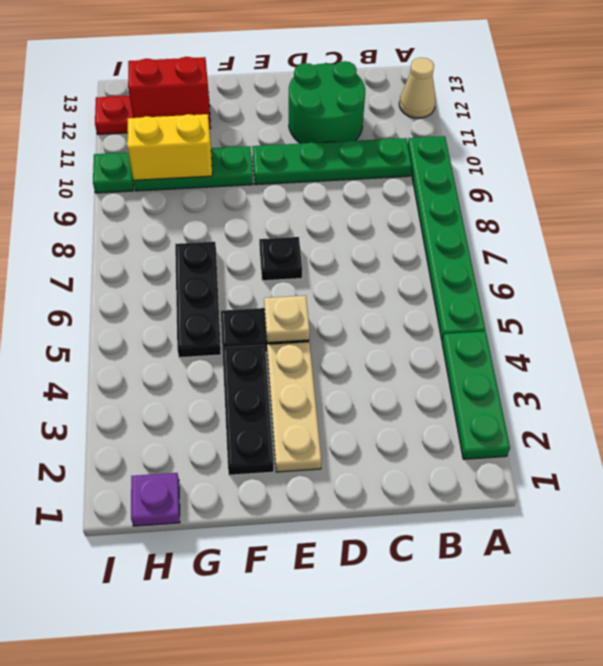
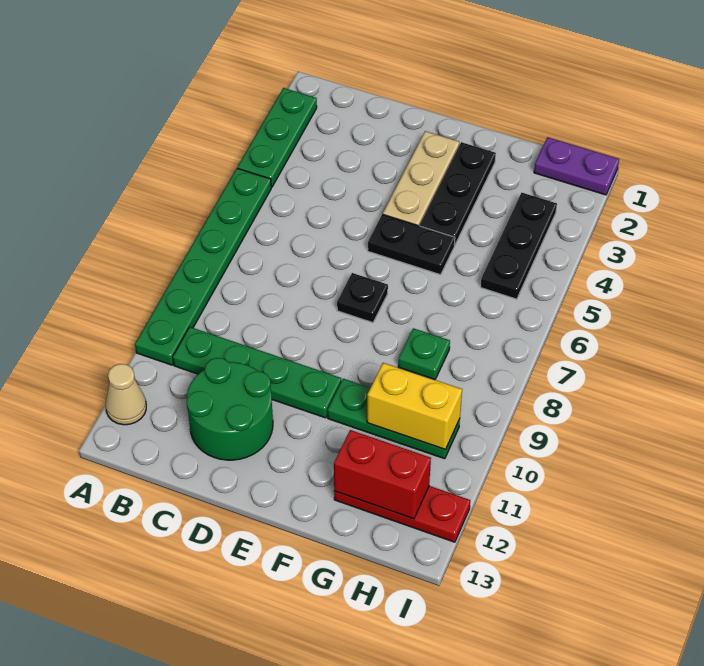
tan plate E5 level 2 -> none
black plate G5:G7 level 1 -> black plate H3:H5 level 1
purple plate H1 level 1 -> purple plate H1:I1 level 1
green plate I10 level 1 -> green plate G8 level 1

